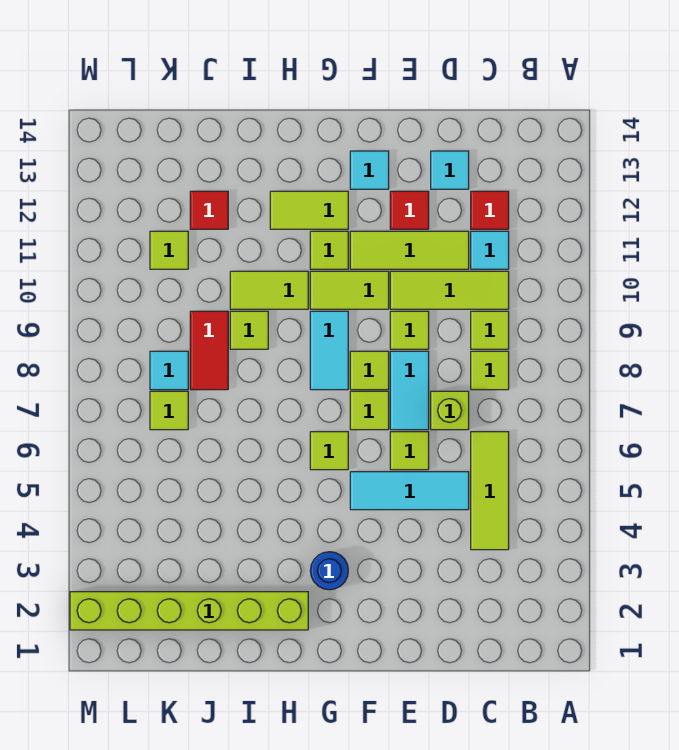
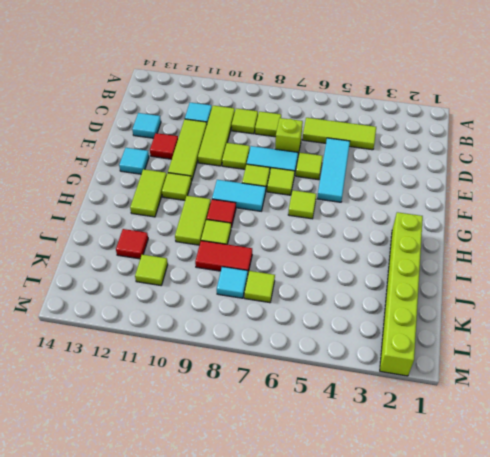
red tile C12 level 1 -> red tile H9 level 1
lime tile F10:G10 level 1 -> none
blue round brick G3 level 1 -> none

